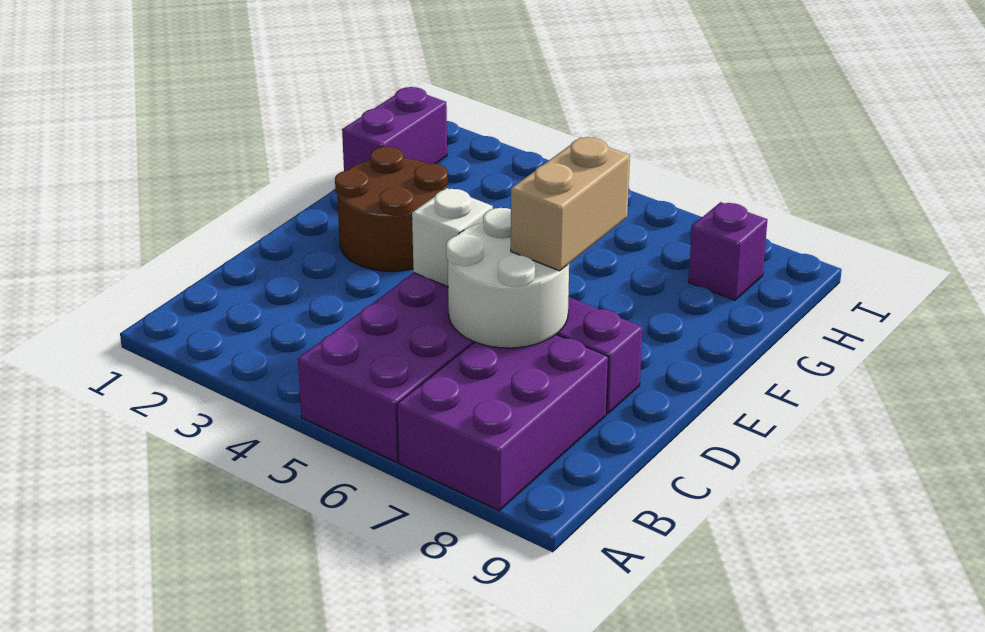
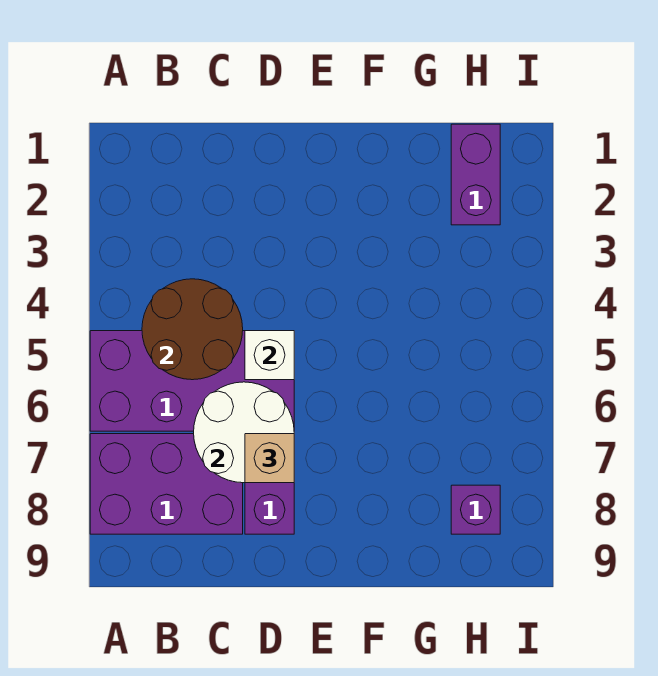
tan brick D7:E7 level 3 -> tan brick D7 level 3
brown round brick E2:F3 level 1 -> brown round brick B4:C5 level 2
purple brick G1:H1 level 1 -> purple brick H1:H2 level 1

